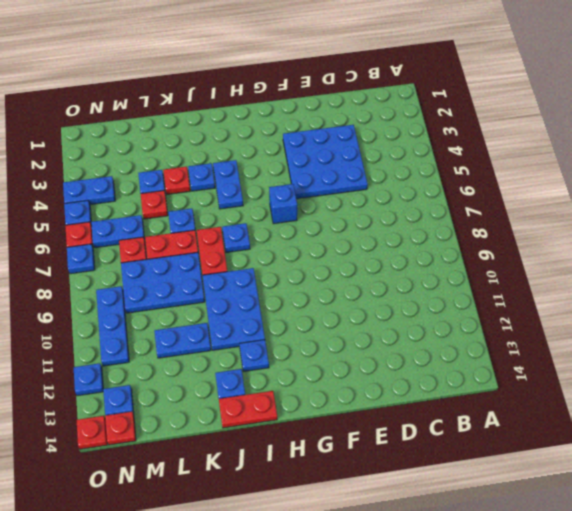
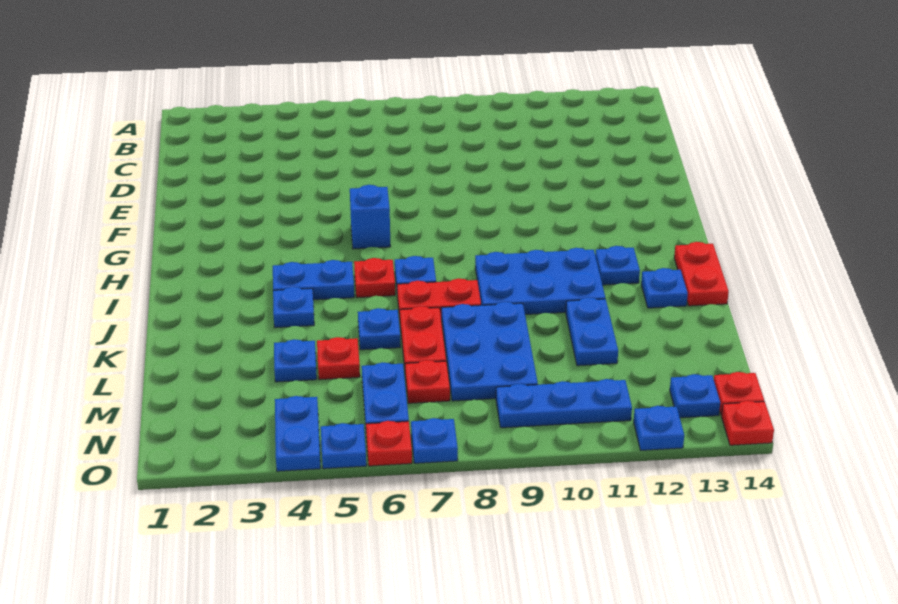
blue plate D3:F5 level 1 -> none
red plate K4 level 1 -> red plate I6 level 1

